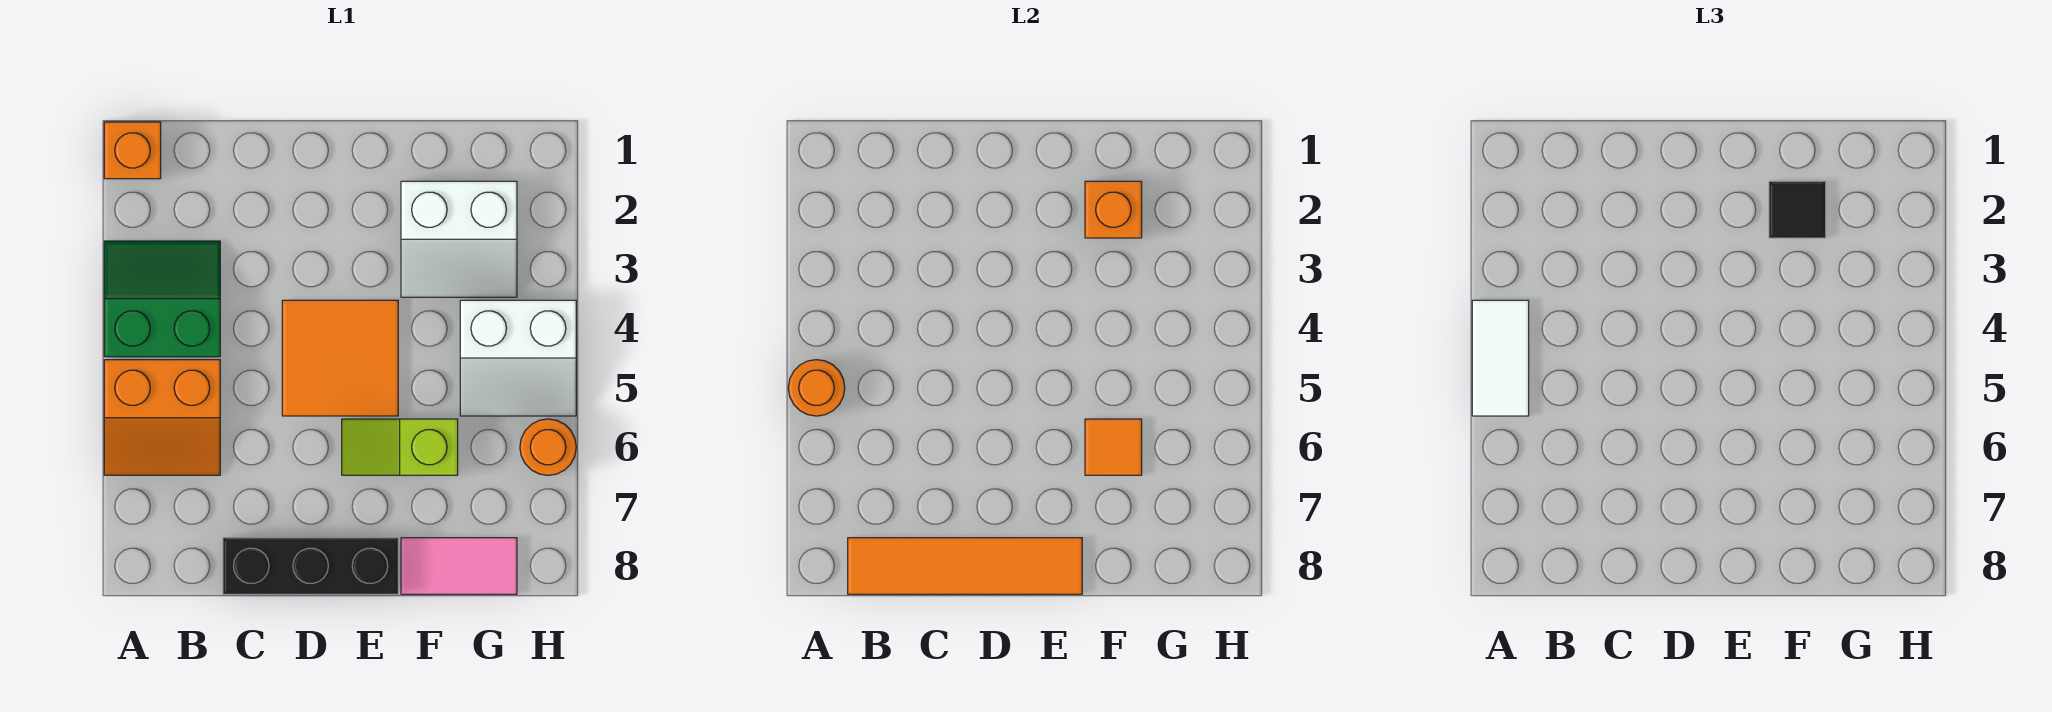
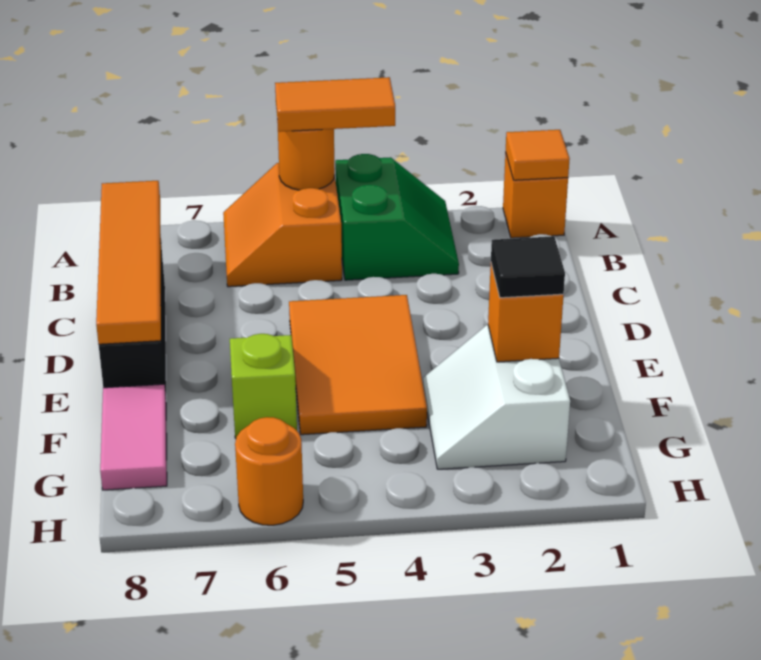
white tile A4:A5 level 3 -> orange tile A4:A5 level 3
orange tile D4:E5 level 1 -> orange tile D4:F5 level 1
orange tile F6 level 2 -> orange tile A1 level 2
white slope G4:H5 level 1 top 4 -> none

